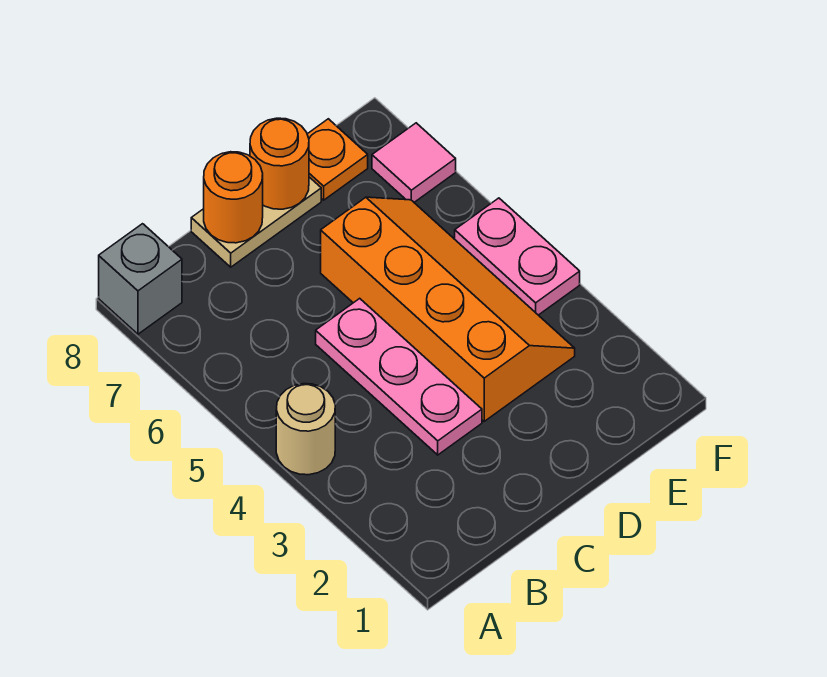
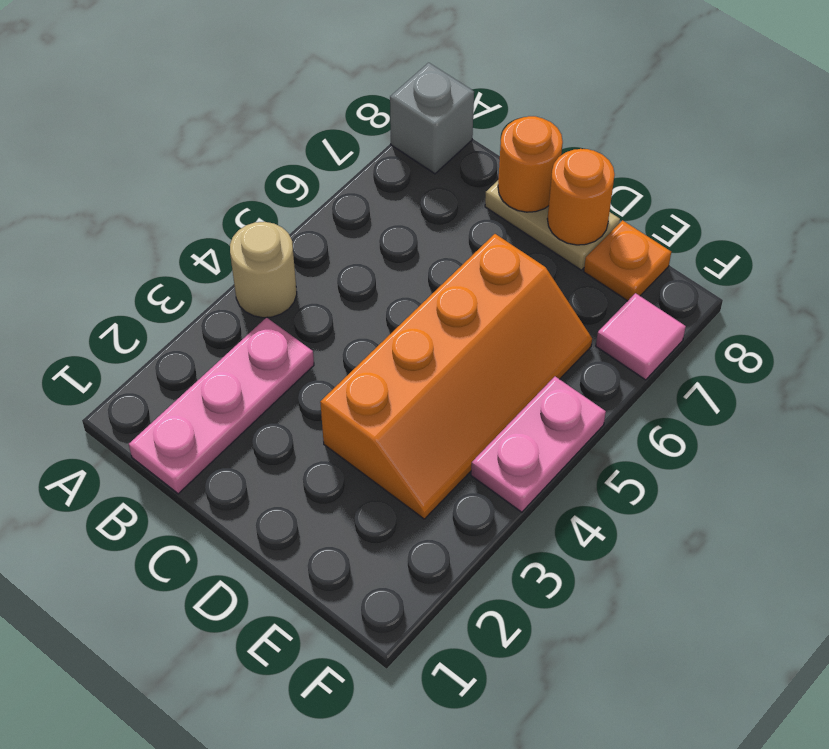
pink plate C3:C5 level 1 -> pink plate B1:B3 level 1

